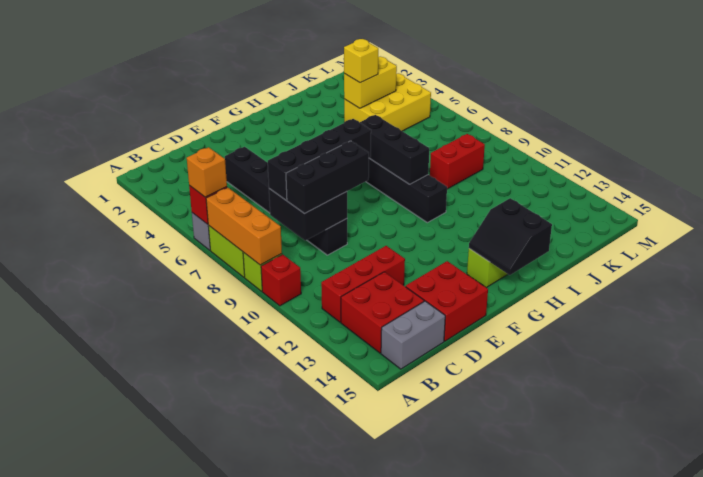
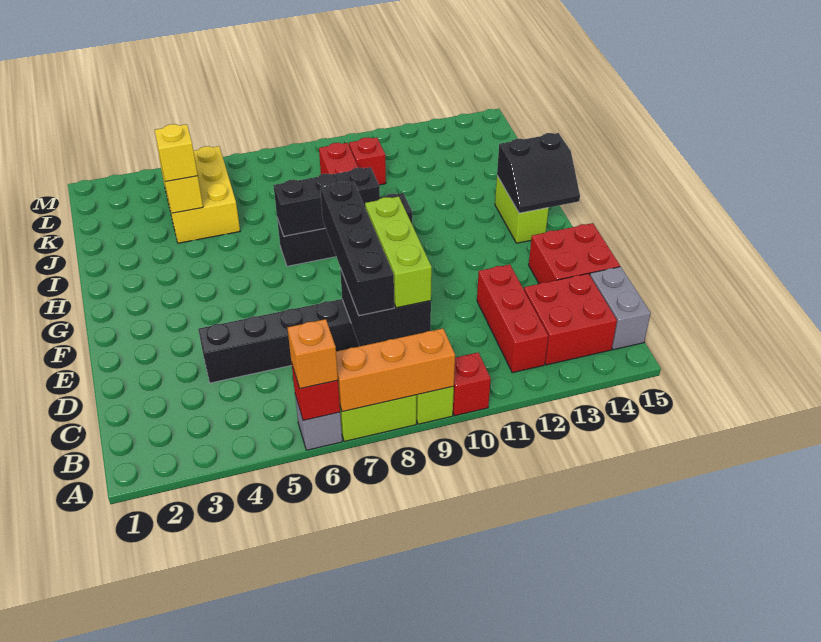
black brick C9:E9 level 3 -> lime brick C9:E9 level 3
none -> red brick K10 level 1

